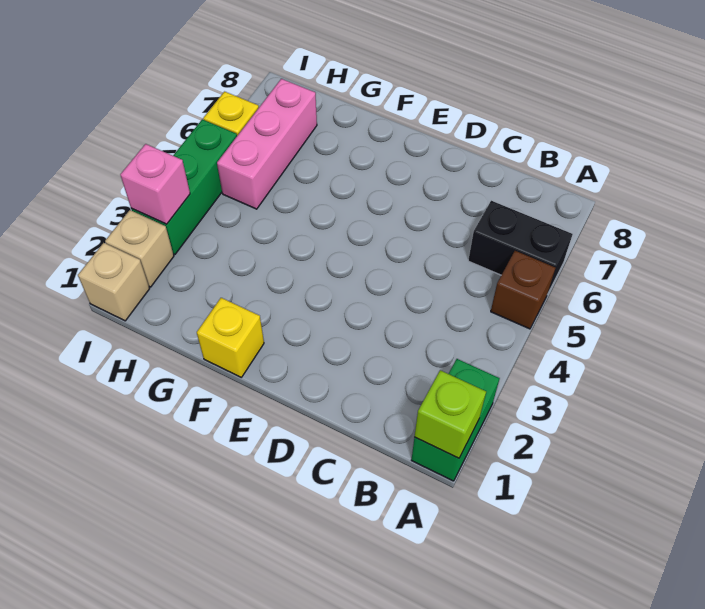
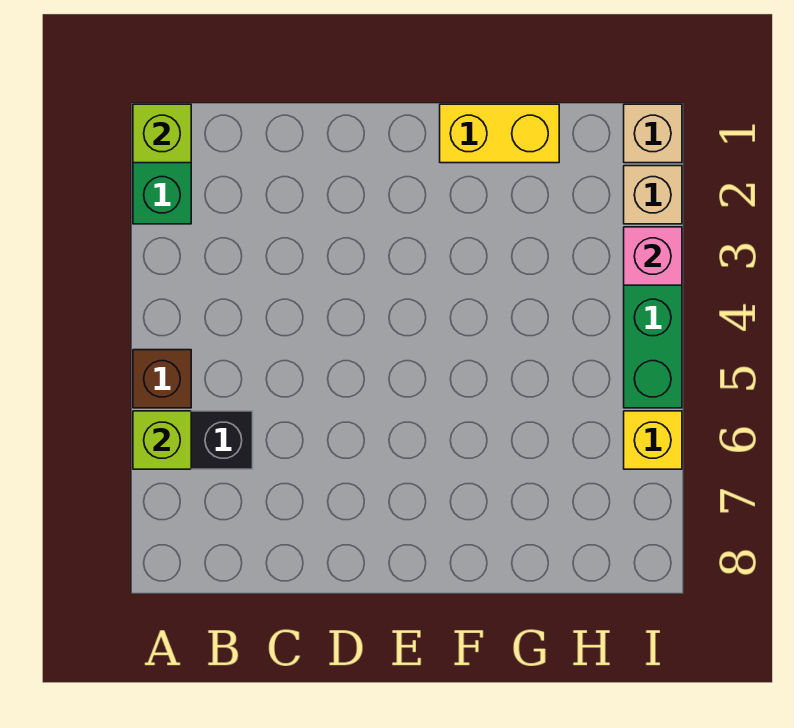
none -> lime brick A6 level 2
yellow brick F1 level 1 -> yellow brick F1:G1 level 1
pink brick H5:H7 level 1 -> none

